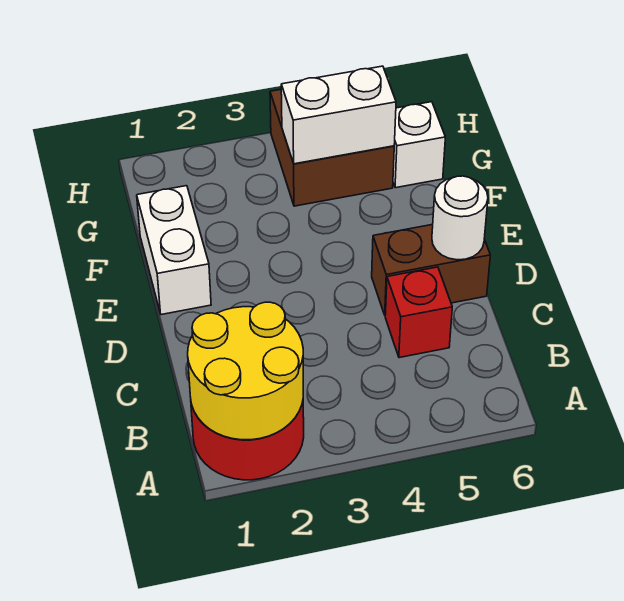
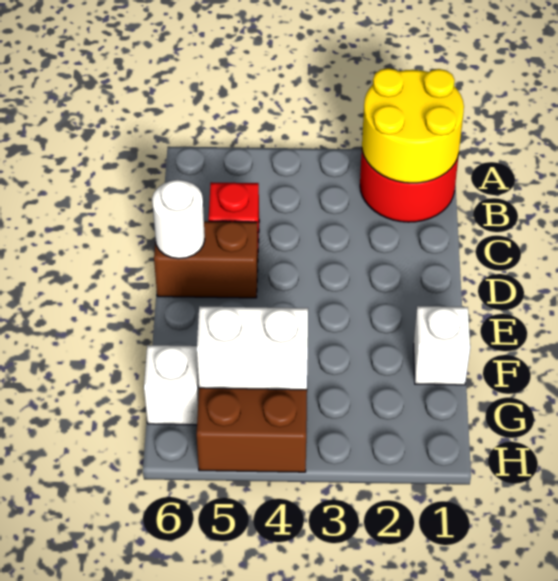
white brick E1:F1 level 1 -> white brick F1 level 1

